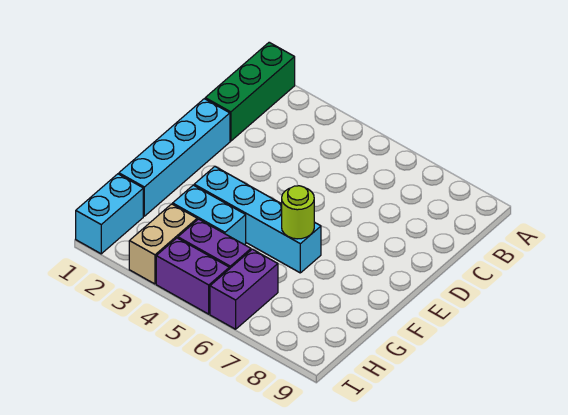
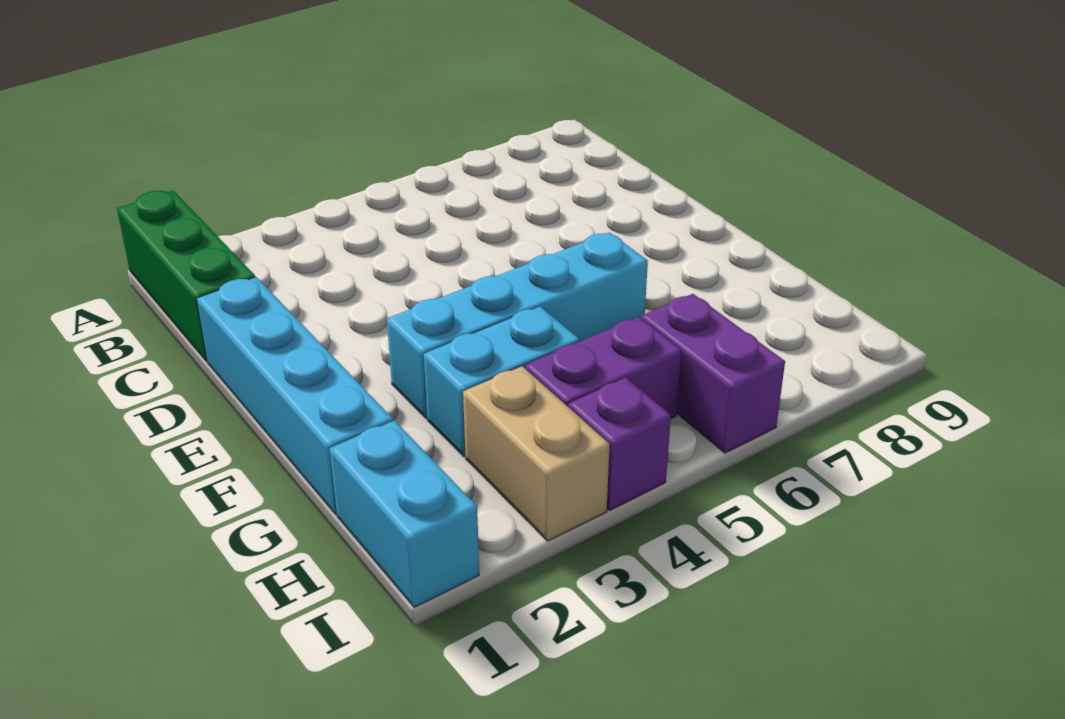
lime round brick F6 level 2 -> none
purple brick I4:I5 level 1 -> purple brick I4 level 1

